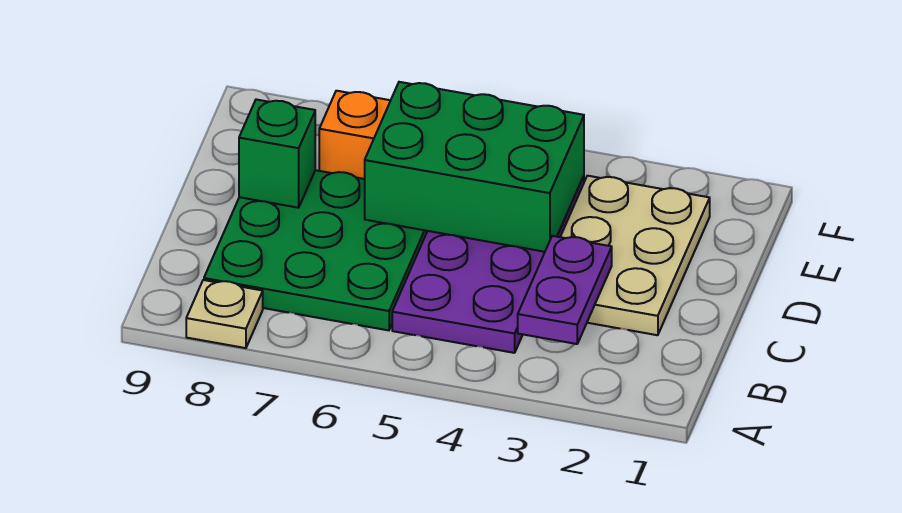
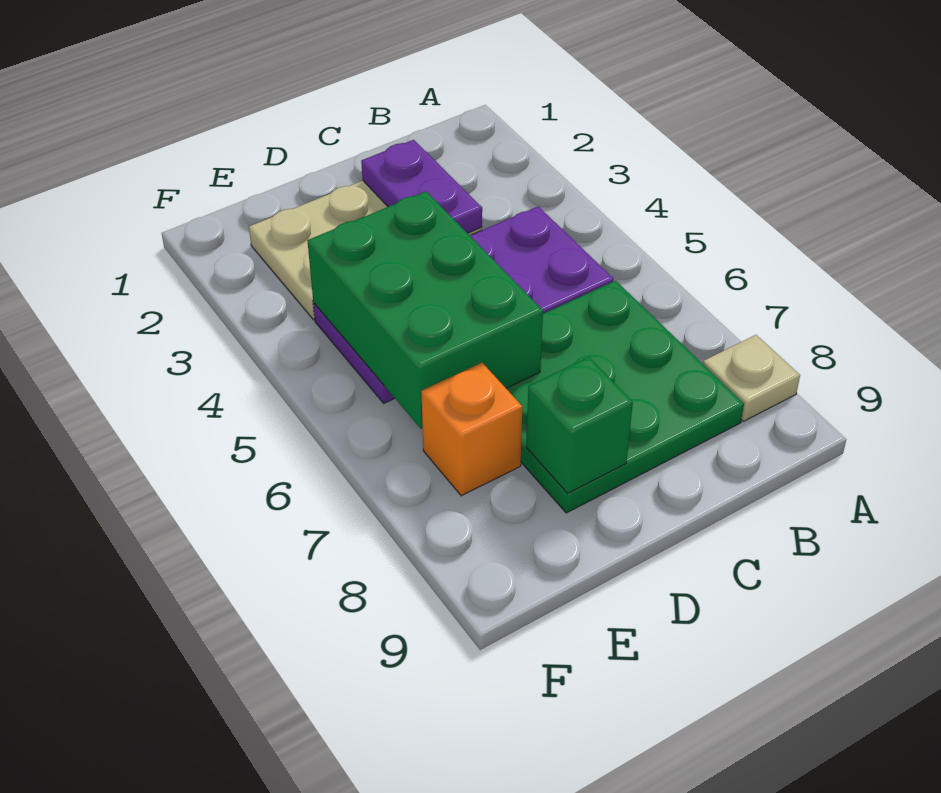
purple plate B3:C3 level 2 -> purple plate C2:C3 level 2

